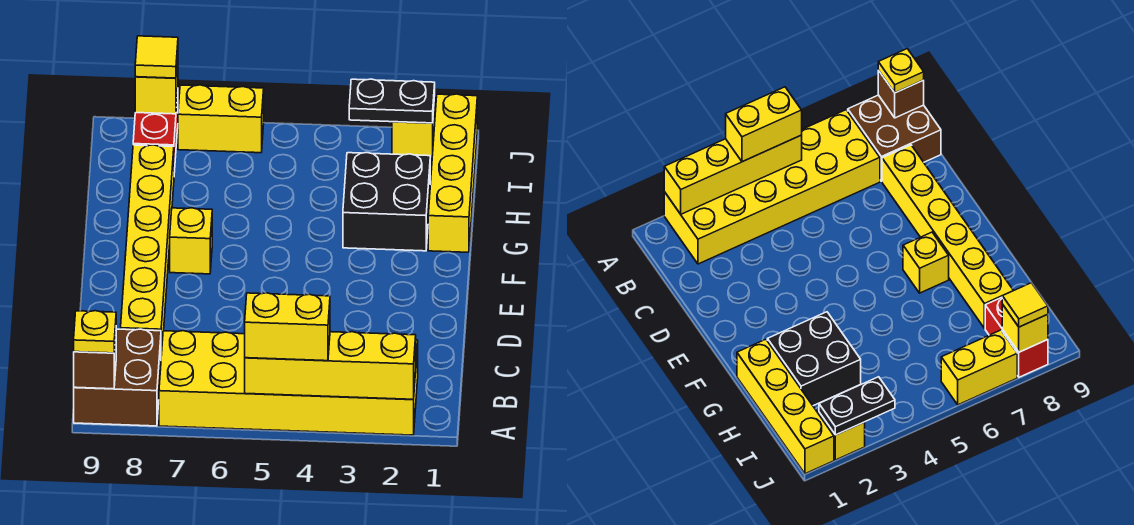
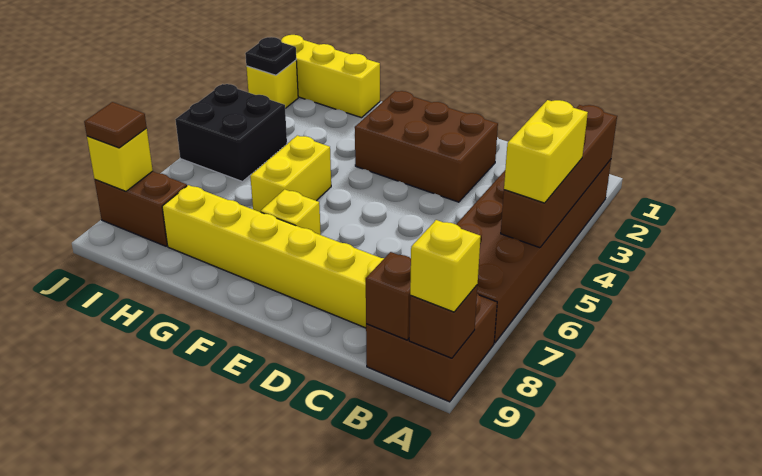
yellow brick A2:B7 level 1 -> brown brick A2:B7 level 1
yellow brick A2:A5 level 2 -> brown brick A2:A5 level 2
yellow plate A9 level 3 -> yellow brick A9 level 3
none -> brown brick B9 level 2
none -> brown brick D2:F3 level 1
yellow brick G1:J1 level 1 -> yellow brick H1:J1 level 1
black brick G2:H3 level 1 -> black brick I4:J5 level 1
red brick I8:J8 level 1 -> brown brick I8:J8 level 1
black plate J2:J3 level 2 -> black plate J2 level 2
yellow brick J6:J7 level 1 -> yellow brick G5:G6 level 1
yellow tile J8 level 3 -> brown tile J8 level 3

